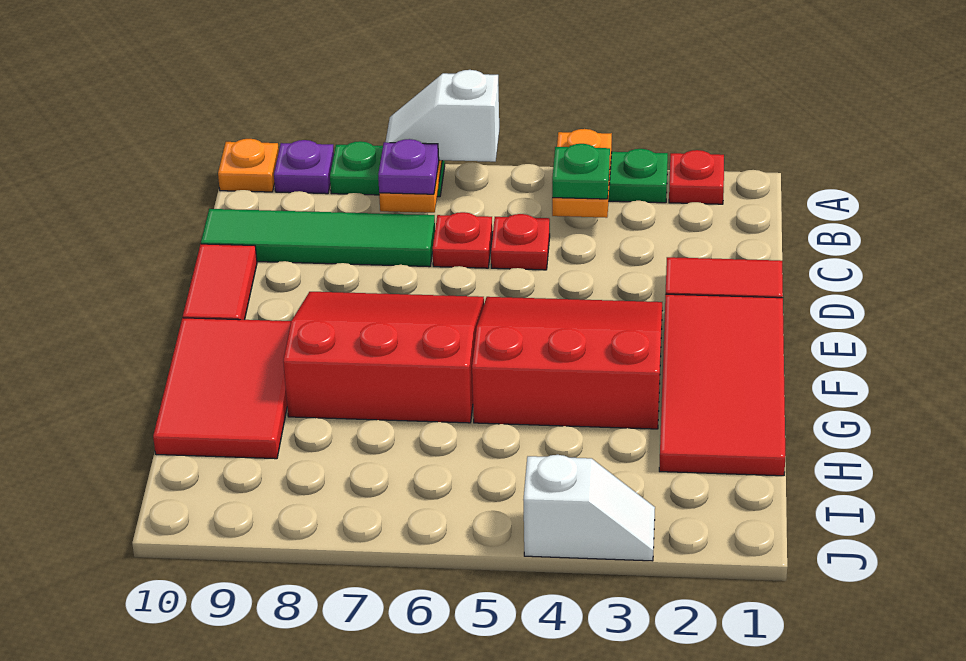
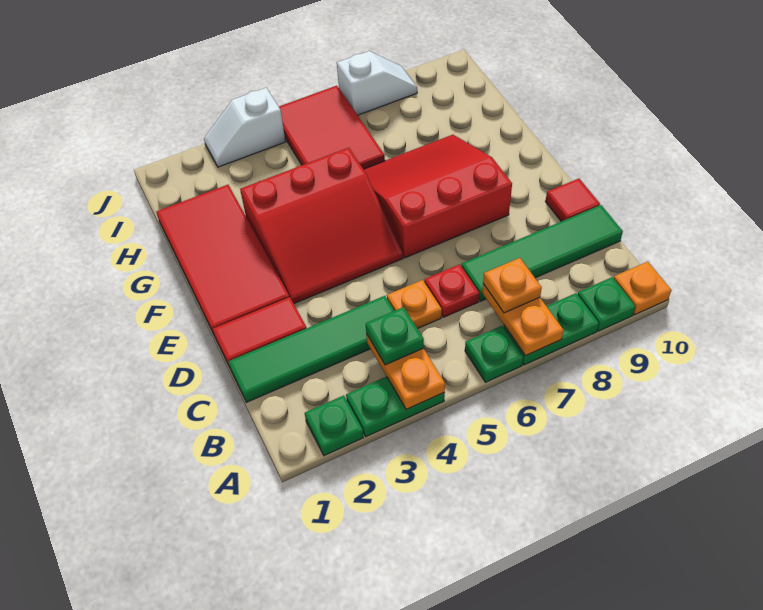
red plate A2 level 1 -> green plate A2 level 1
none -> green plate A6 level 1
white slope A6:A7 level 3 top 6 -> white slope J7:J8 level 1 top 7
purple plate A9 level 1 -> green plate A9 level 1
purple plate B7 level 3 -> orange plate B7 level 3
none -> green tile C1:C4 level 1
red plate C5 level 1 -> orange plate C5 level 1
red tile D10:E10 level 1 -> red tile D10 level 1
red slope E6:G8 level 1 top G -> red slope E6:G8 level 1 top E
red tile F9:H10 level 1 -> red tile H5:J6 level 1

